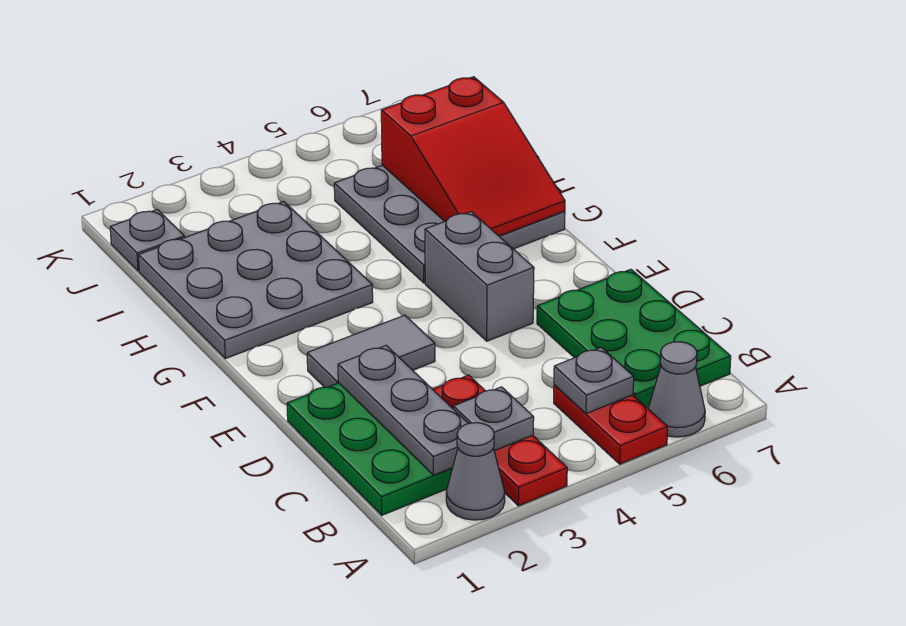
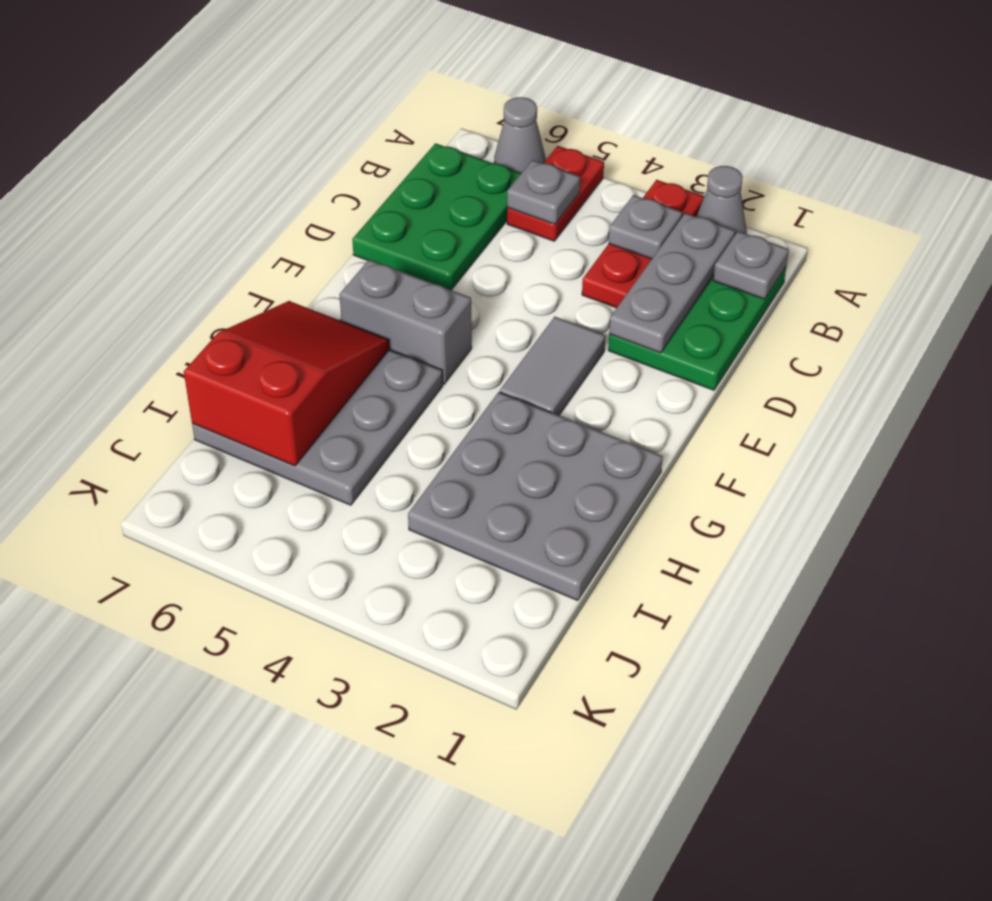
grey tile E2:E3 level 1 -> grey tile E3:F3 level 1
grey brick E5:F5 level 1 -> grey brick F5:F6 level 1
grey plate J1 level 1 -> grey plate B1 level 2

